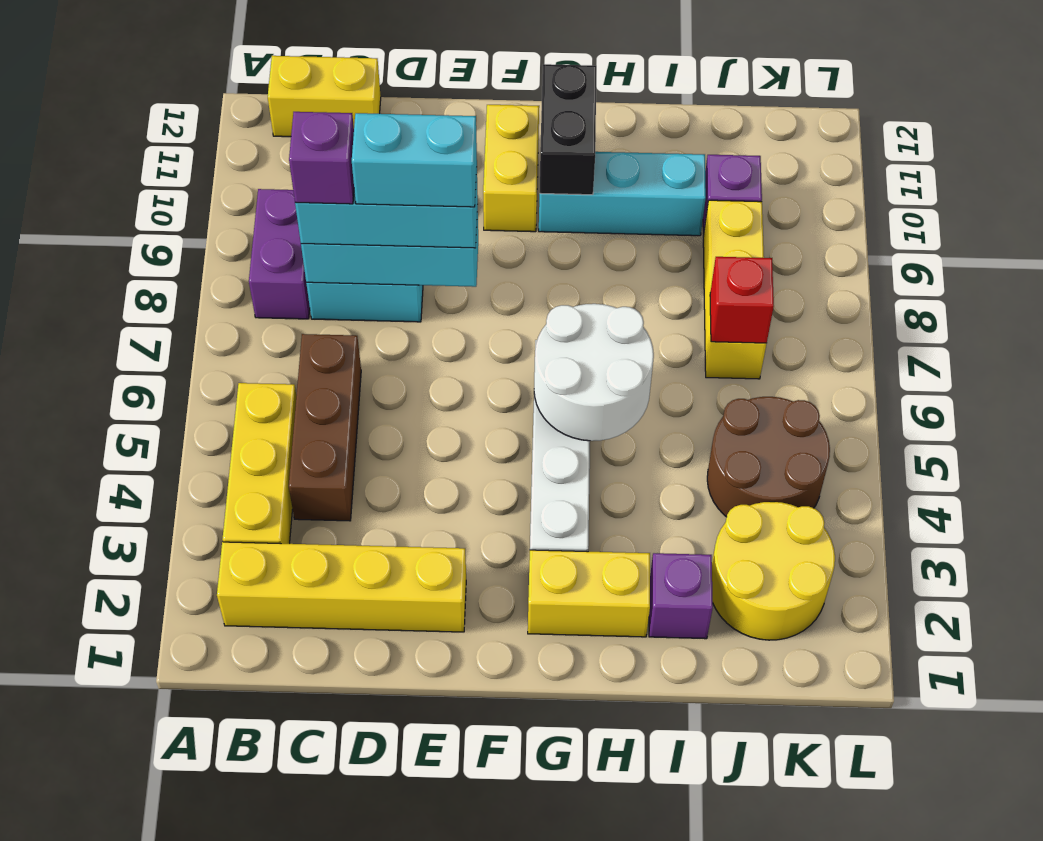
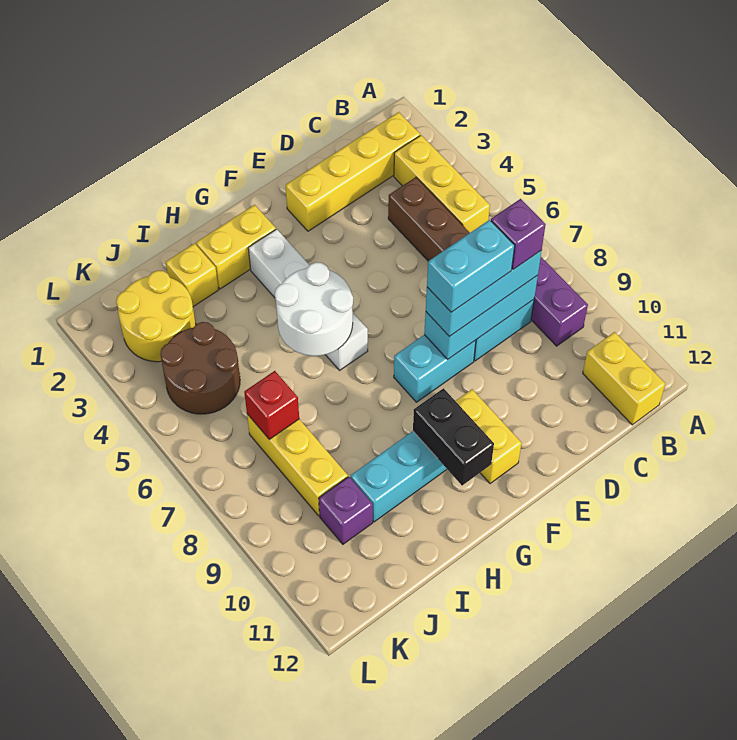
yellow brick B12:C12 level 1 -> yellow brick B11:B12 level 1
none -> cyan brick E8:F8 level 1
purple brick I2 level 1 -> yellow brick I2 level 1

